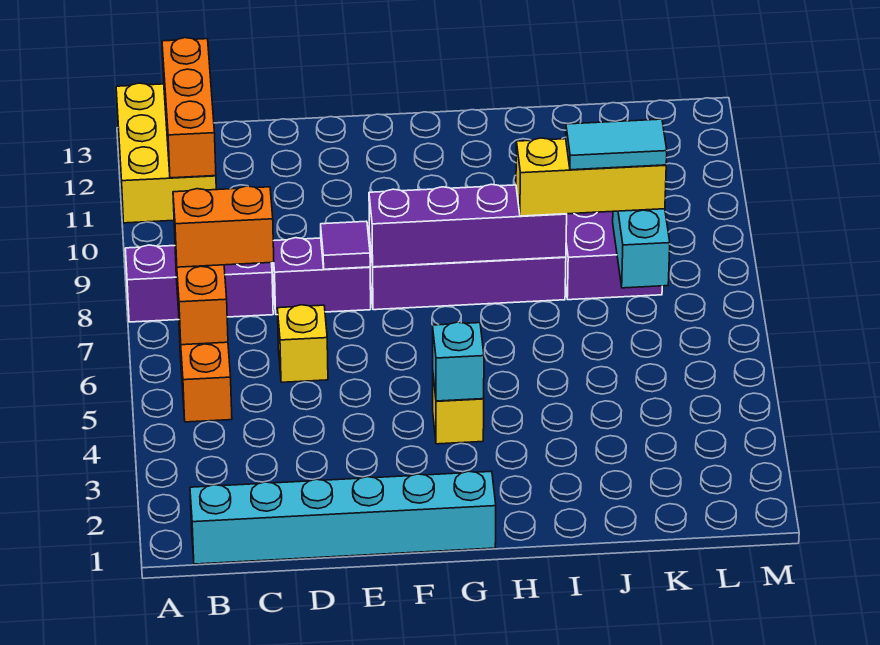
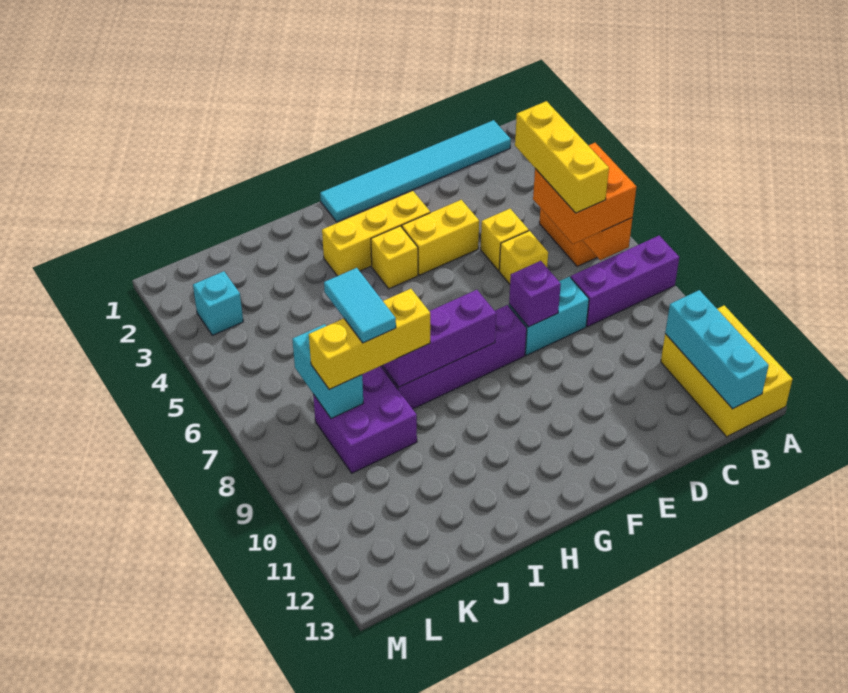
cyan brick B1:G1 level 1 -> cyan tile B1:G1 level 1
orange brick B7:C7 level 3 -> orange brick B6:C7 level 3
orange brick B11:B13 level 2 -> cyan brick B11:B13 level 2
none -> yellow brick C5:C7 level 4
none -> yellow brick D5 level 1
purple brick D8:E8 level 1 -> cyan brick D8:E8 level 1
none -> yellow brick E4:F4 level 1
purple tile E8 level 2 -> purple brick E8 level 2
none -> yellow brick F3:H3 level 1
purple brick F8:I8 level 2 -> purple brick G8:I8 level 2
cyan brick G4 level 2 -> cyan brick L3 level 1
cyan tile J8:K8 level 4 -> cyan tile J7:J8 level 4

